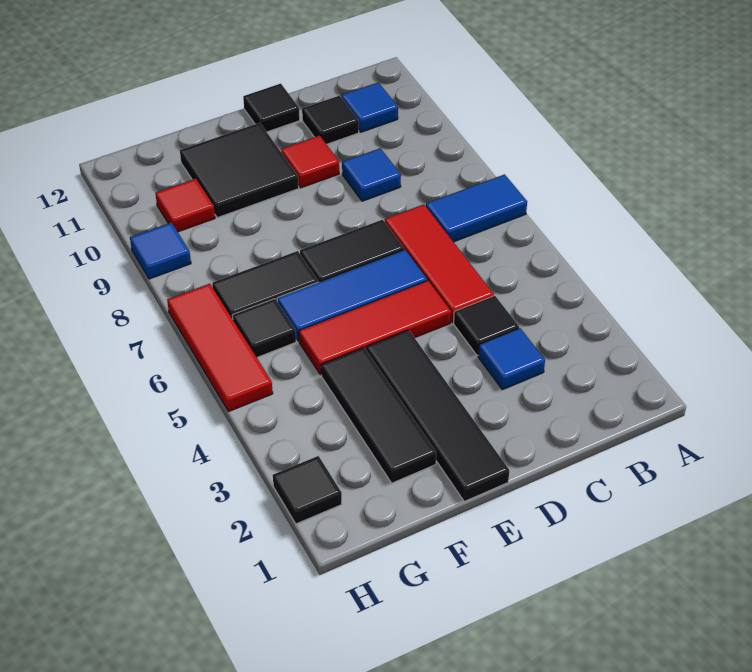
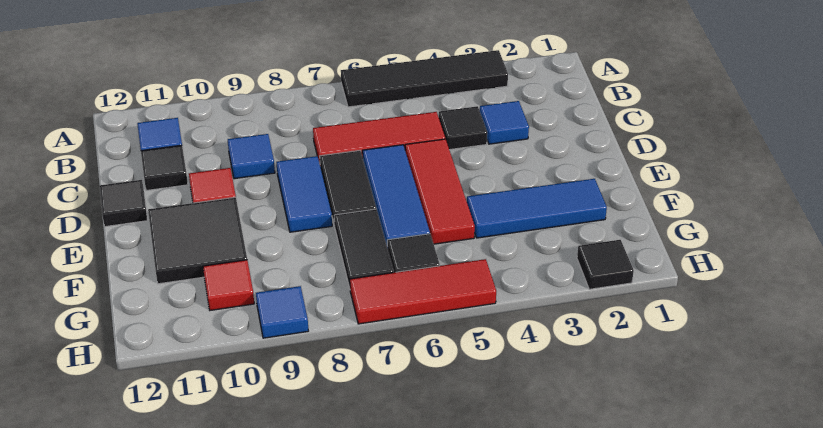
blue tile A7:B7 level 1 -> blue tile D8:E8 level 1
black tile E1:E4 level 1 -> black tile A3:A6 level 1
black tile F2:F4 level 1 -> blue tile F2:F4 level 1

